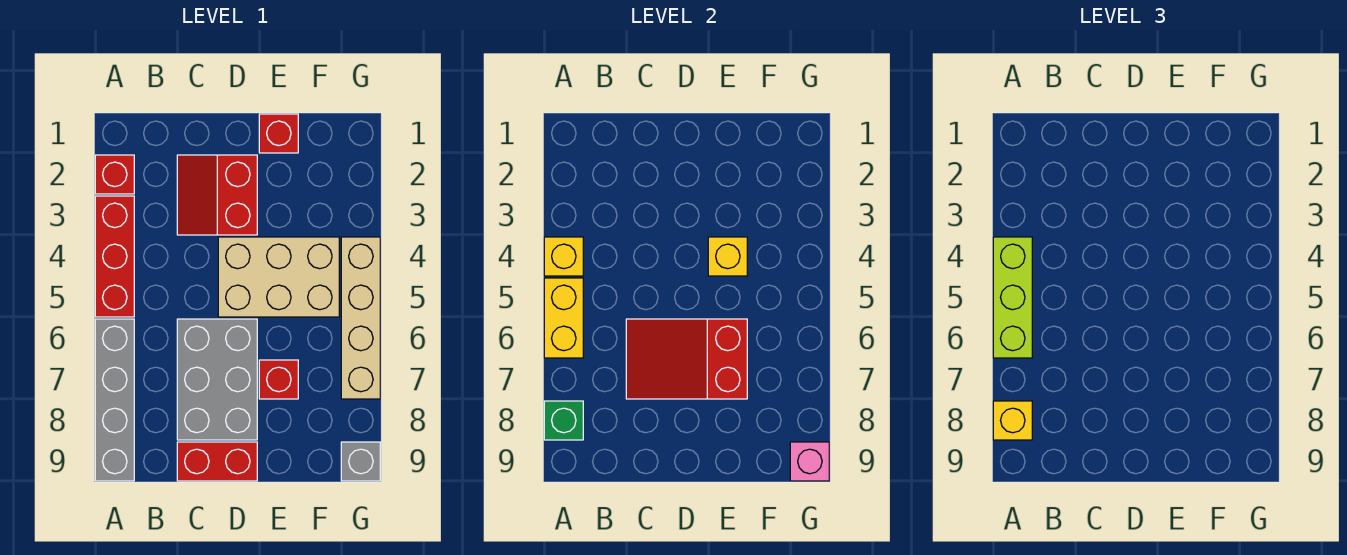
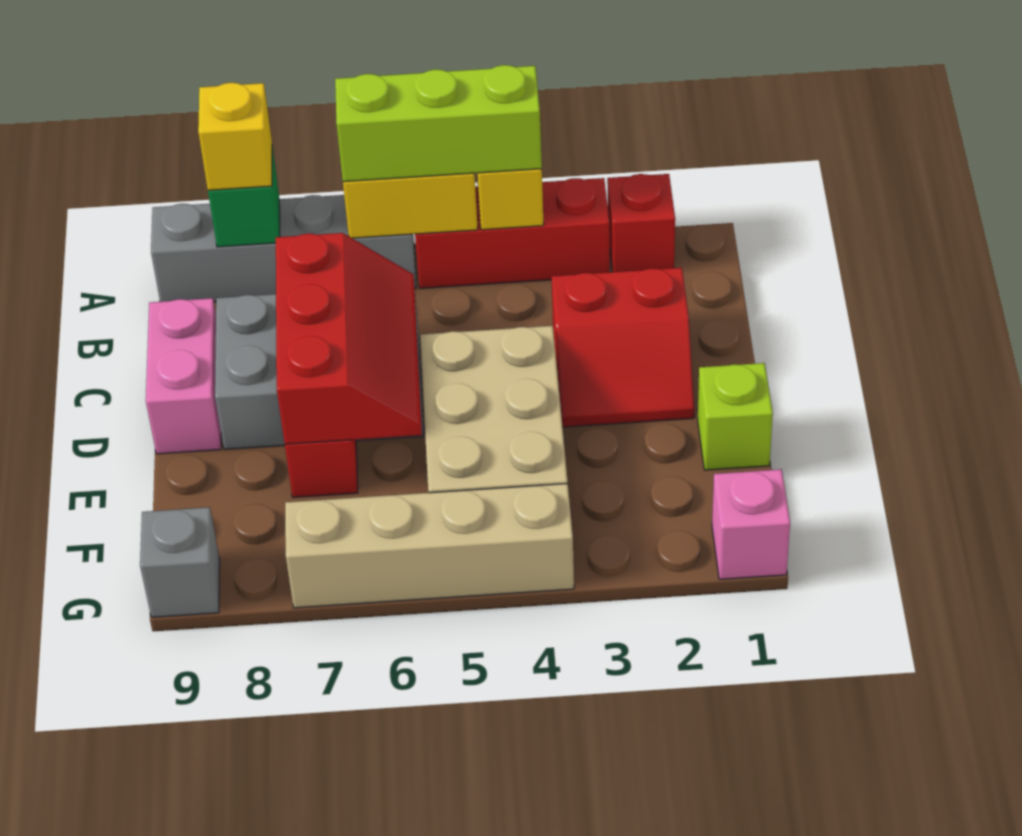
red slope C2:D3 level 1 top D -> red slope C2:D3 level 1 top C
red slope C6:E7 level 2 top E -> red slope C6:E7 level 2 top 7
red brick C9:D9 level 1 -> pink brick C9:D9 level 1
red brick E1 level 1 -> lime brick E1 level 1
yellow brick E4 level 2 -> none
pink brick G9 level 2 -> pink brick G1 level 1

